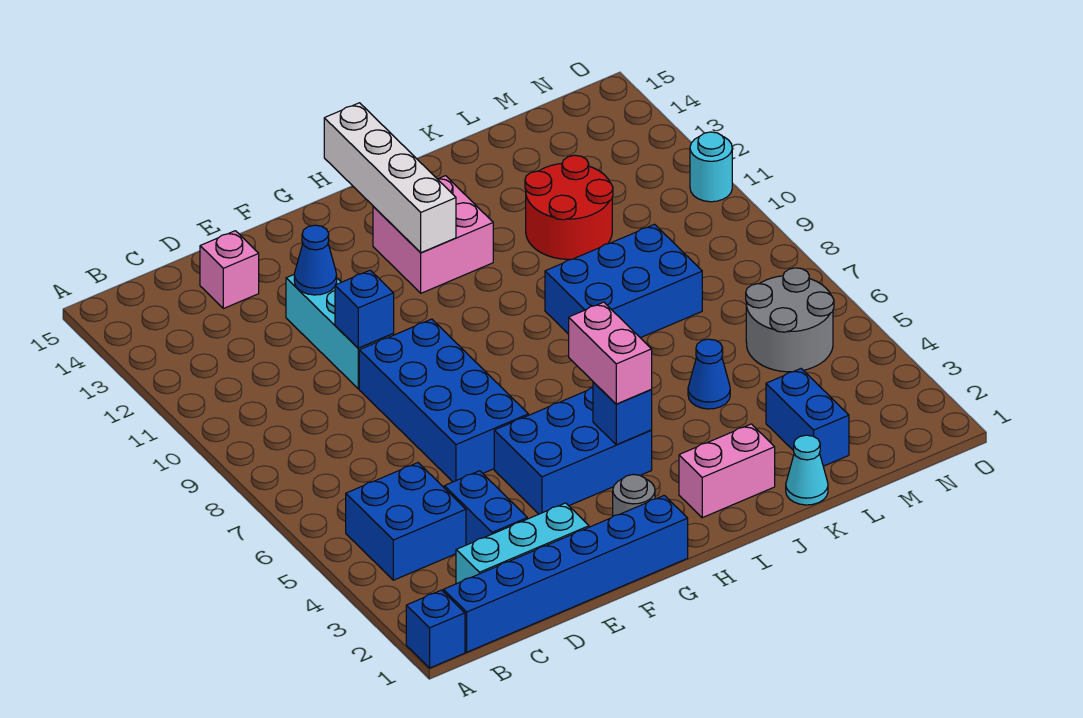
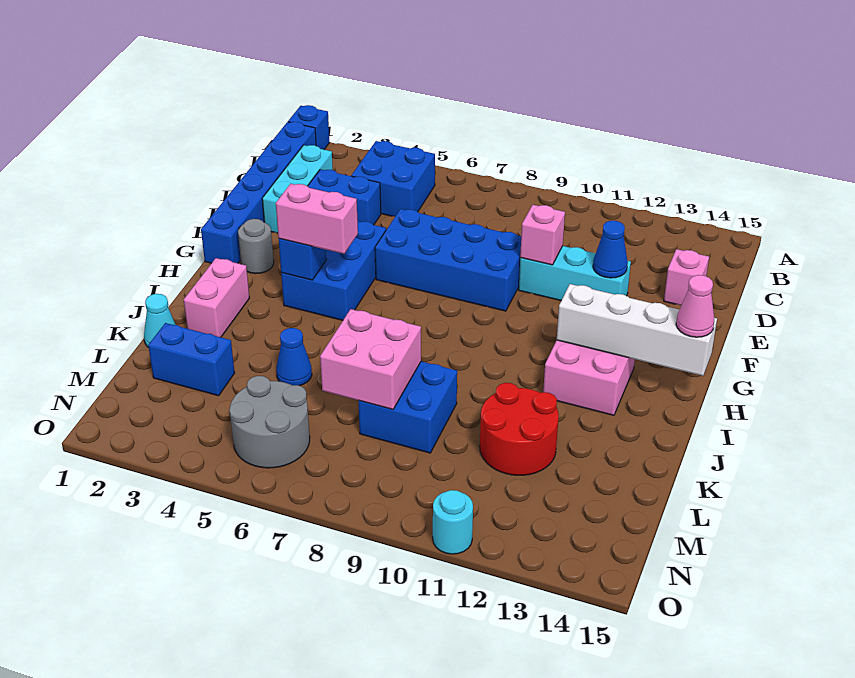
blue brick E10 level 2 -> pink brick E10 level 2
none -> pink cone H15 level 3
blue brick J8:L9 level 1 -> blue brick K8:L9 level 1
none -> pink brick K7:L8 level 2

